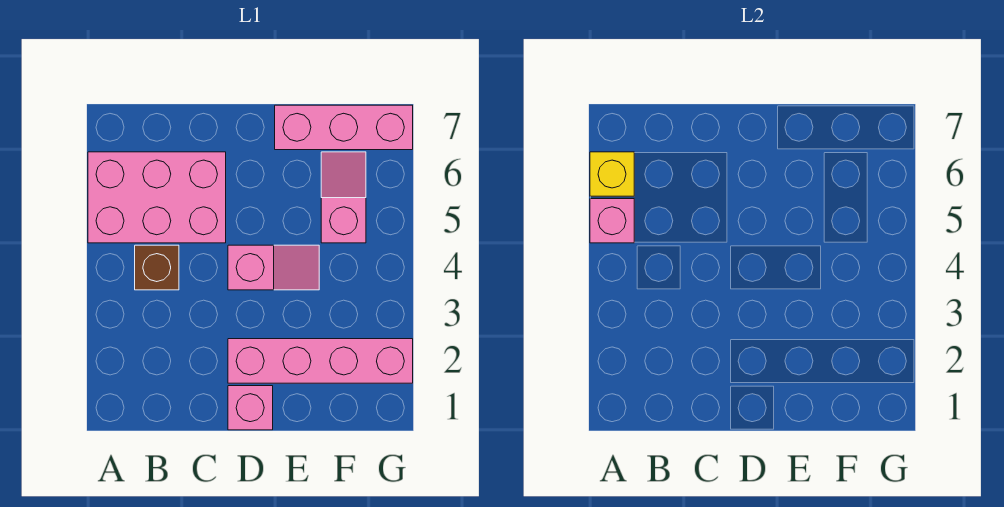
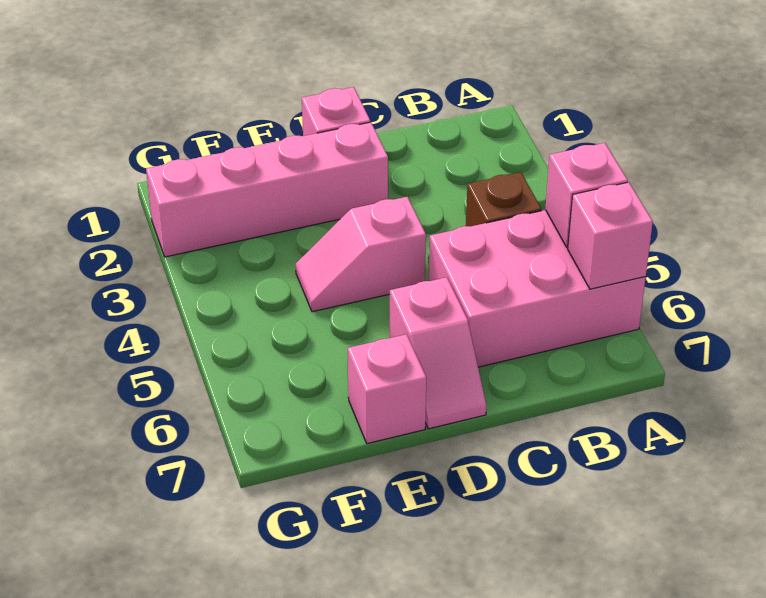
yellow brick A6 level 2 -> pink brick A6 level 2
pink brick E7:G7 level 1 -> pink brick E7 level 1
pink slope F5:F6 level 1 top 5 -> pink slope D6:D7 level 1 top 6

